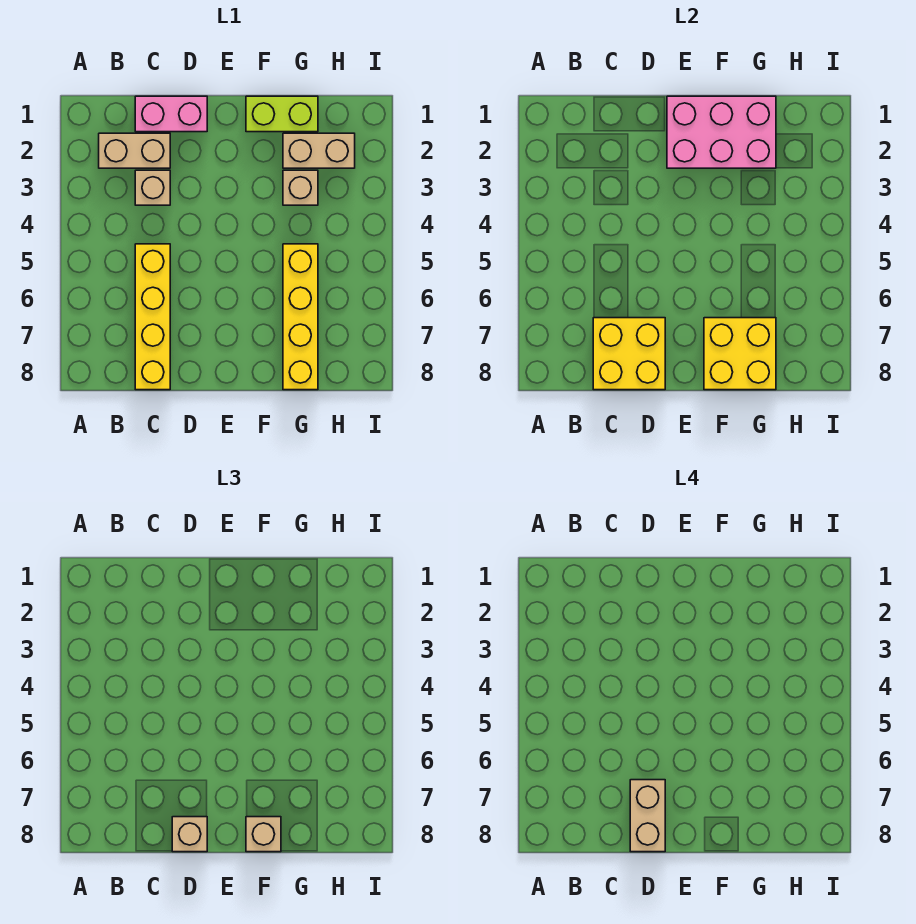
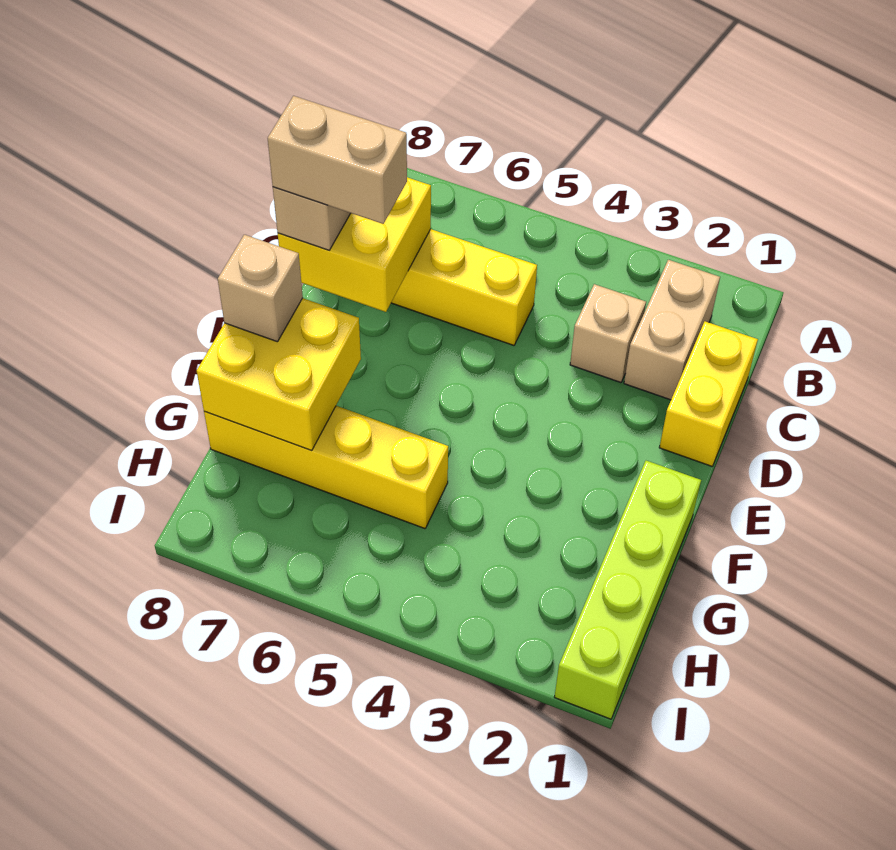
pink brick C1:D1 level 1 -> yellow brick C1:D1 level 1
pink brick E1:G2 level 2 -> none
lime brick F1:G1 level 1 -> lime brick F1:I1 level 1
tan brick G2:H2 level 1 -> none
tan brick G3 level 1 -> none

